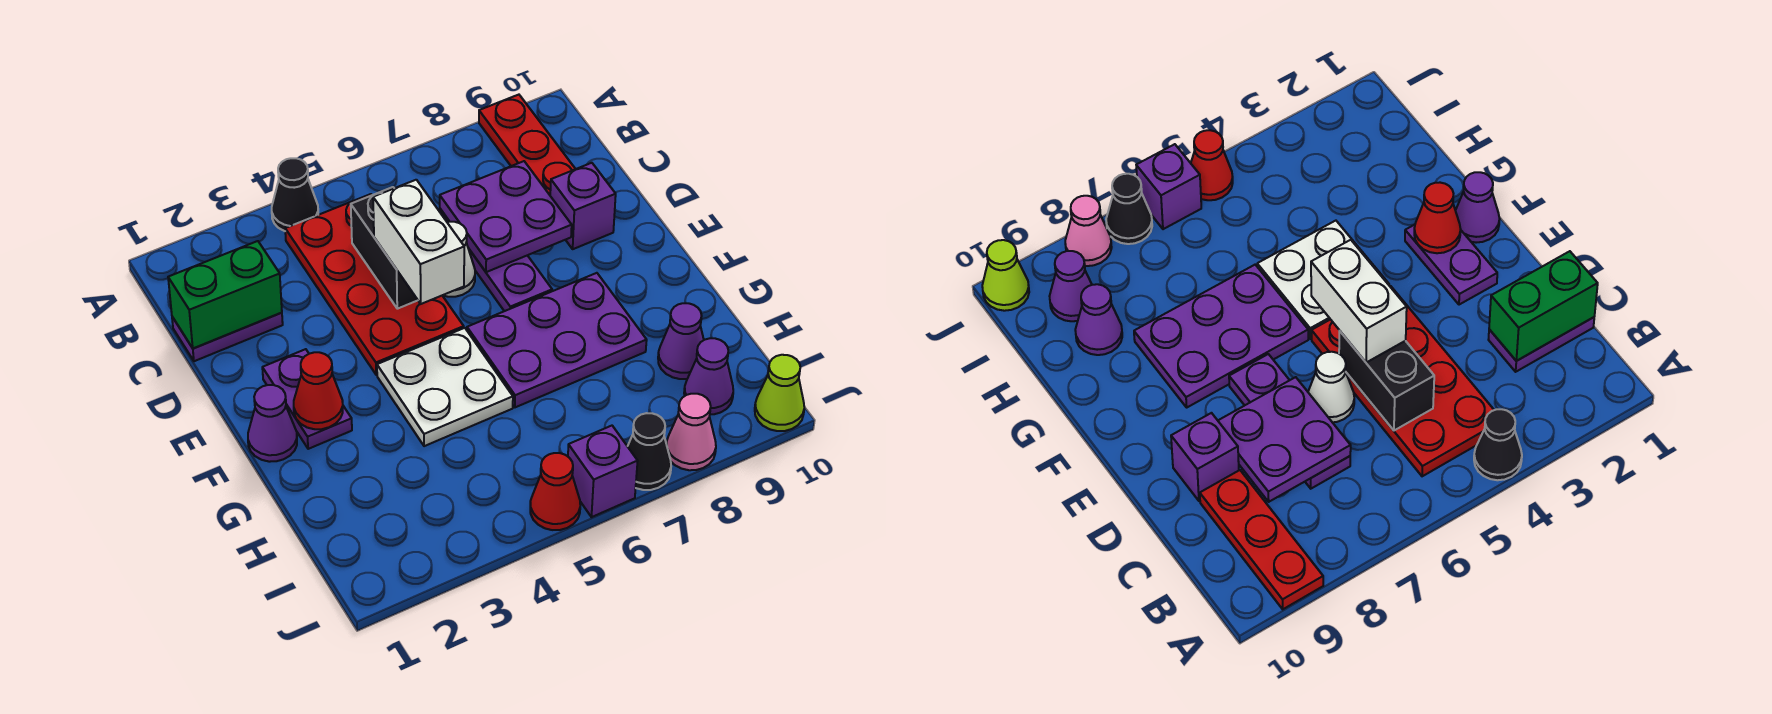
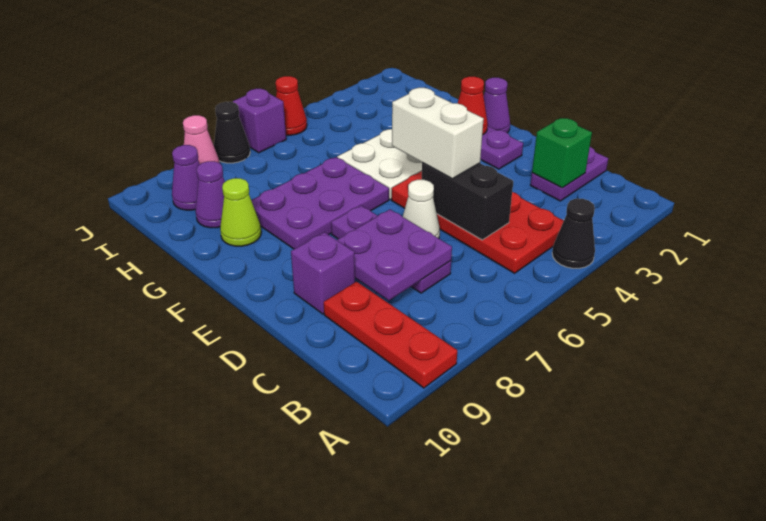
green brick C1:C2 level 2 -> green brick C2 level 2
lime cone J10 level 1 -> lime cone G9 level 1

